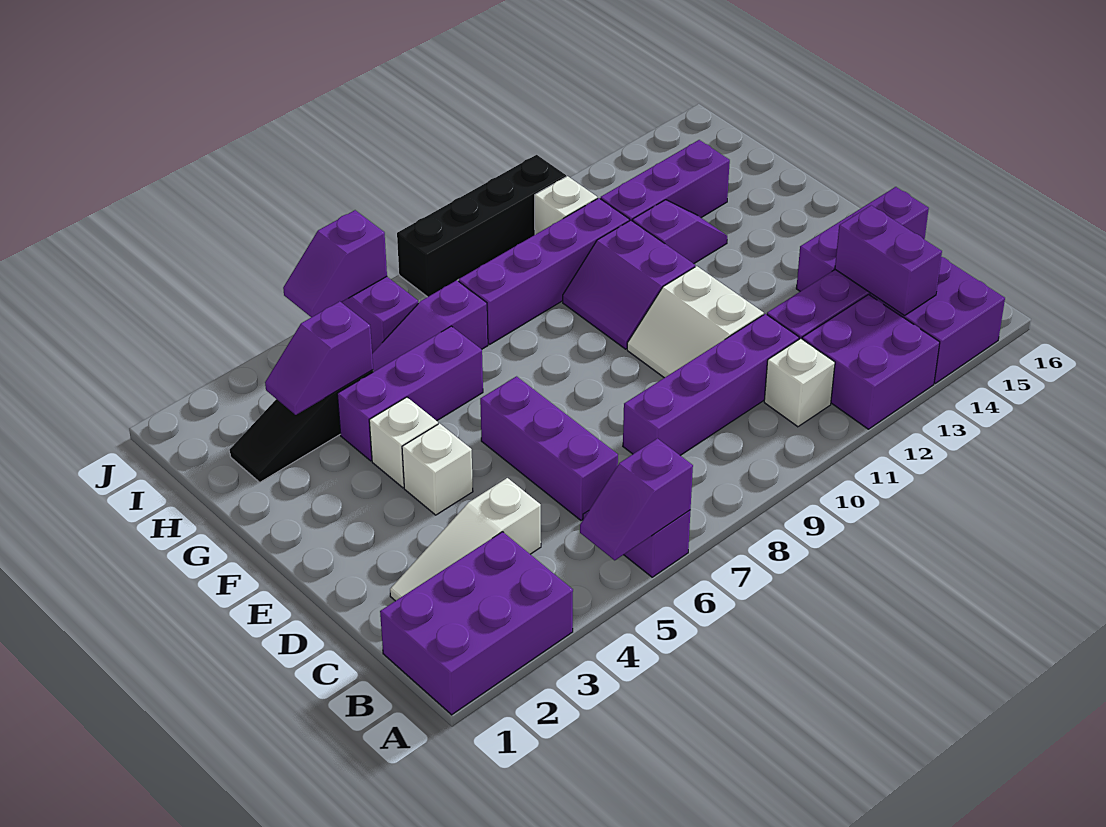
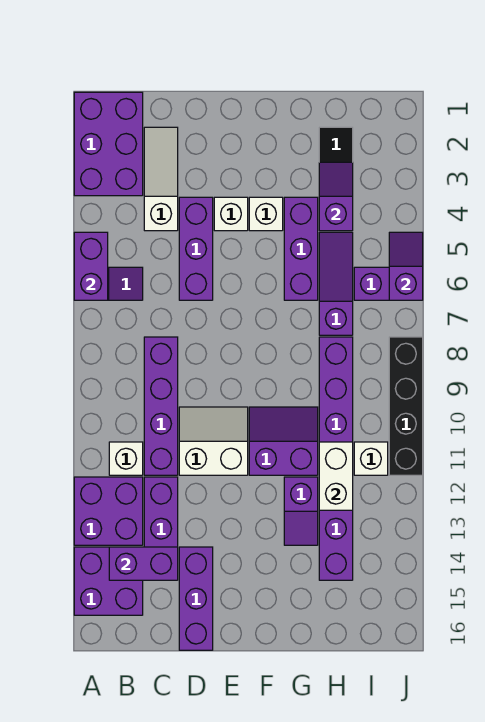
purple slope A5:A6 level 2 top 6 -> purple brick A5:A6 level 2
purple brick C6:E6 level 1 -> purple brick D4:D6 level 1
none -> white brick H11:H12 level 2

